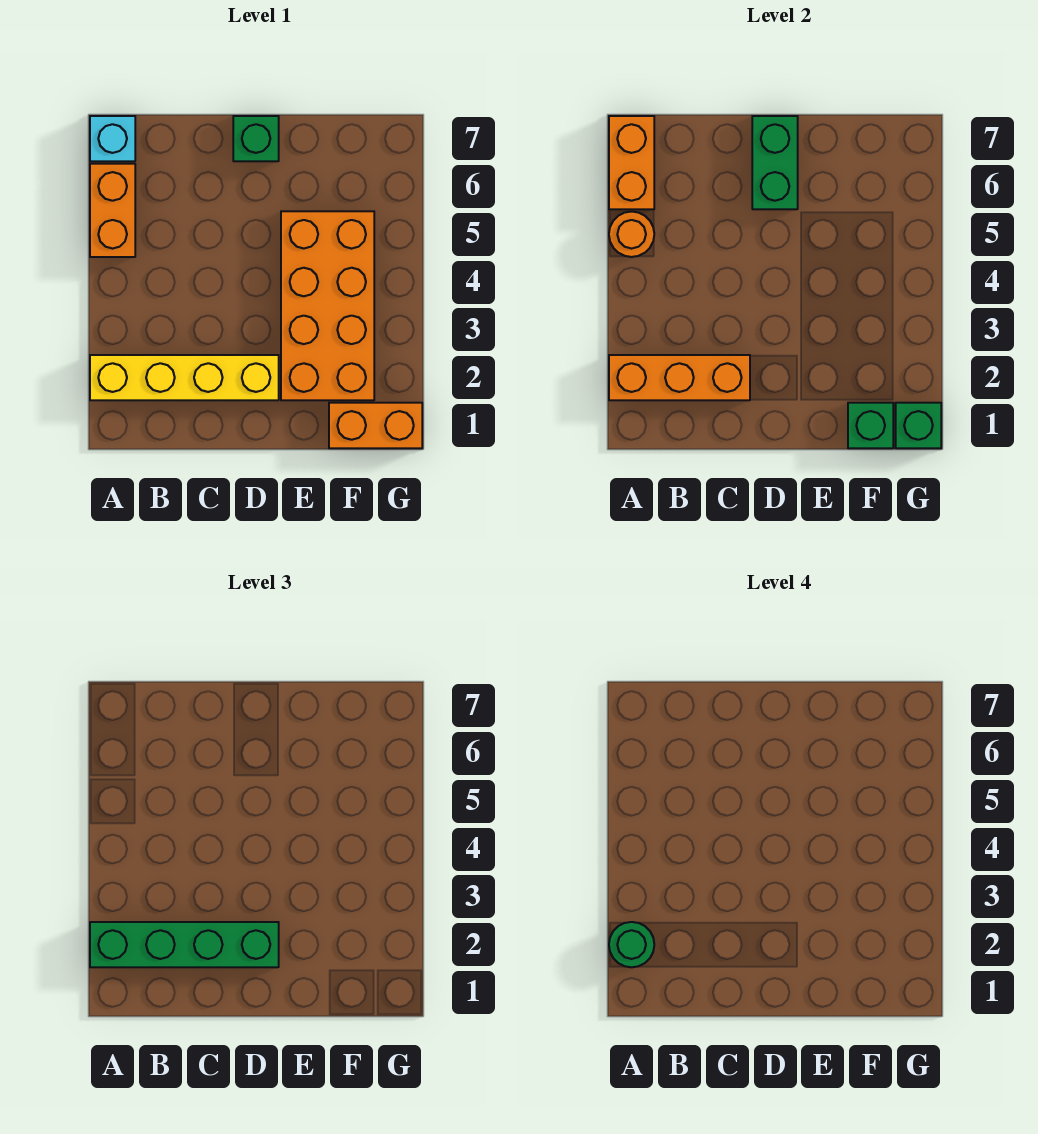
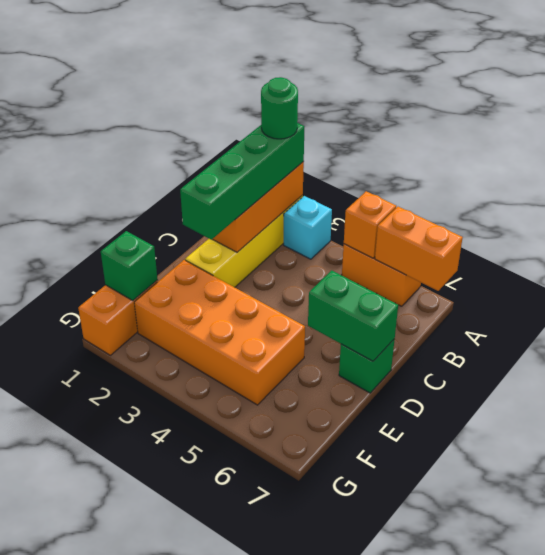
orange round brick A5 level 2 -> orange brick A5 level 2
cyan brick A7 level 1 -> cyan brick A3 level 1
green brick G1 level 2 -> none

